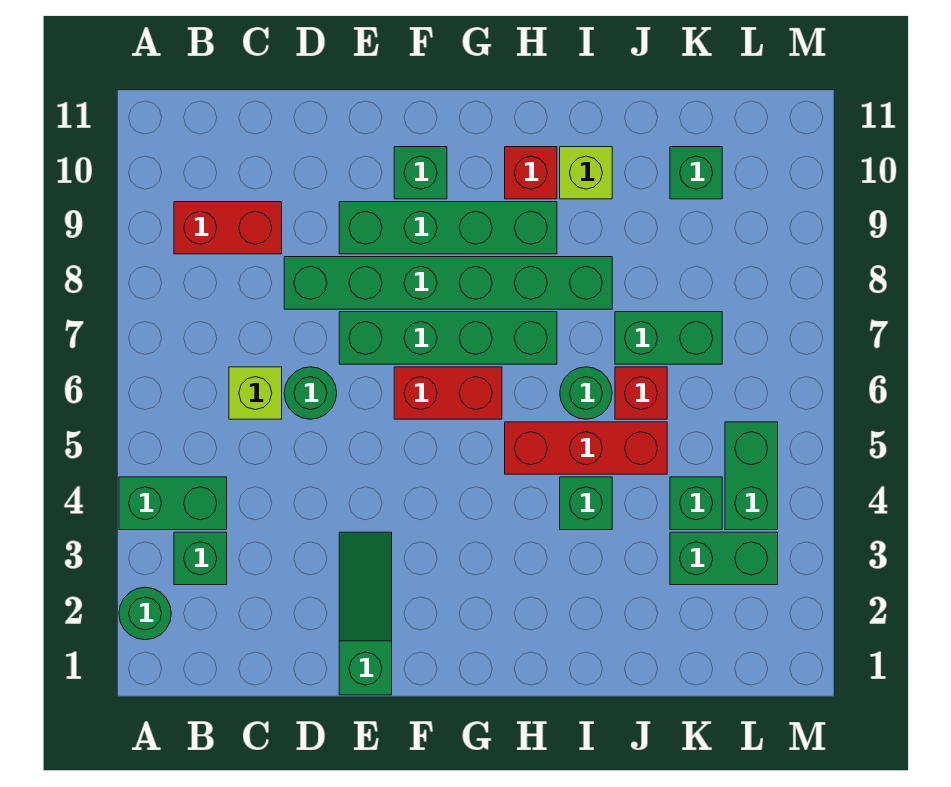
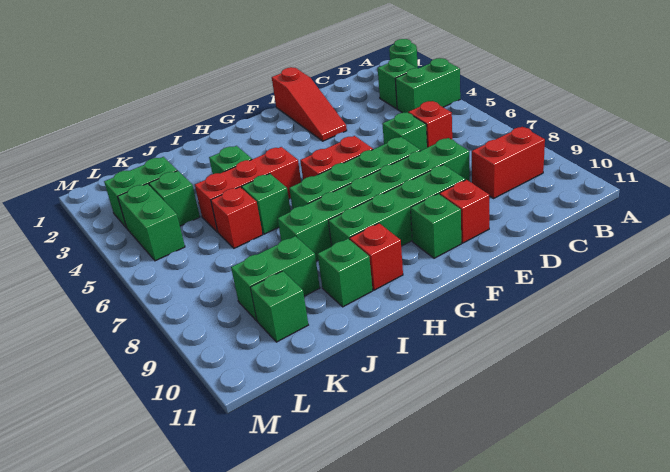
lime brick C6 level 1 -> red brick C6 level 1
green round brick D6 level 1 -> green brick D6 level 1
green slope E1:E3 level 1 top 1 -> red slope E1:E3 level 1 top 1
none -> red brick E10 level 1
green round brick I6 level 1 -> green brick I6 level 1
lime brick I10 level 1 -> green brick I10 level 1
green brick J7:K7 level 1 -> green brick J9:K9 level 1

